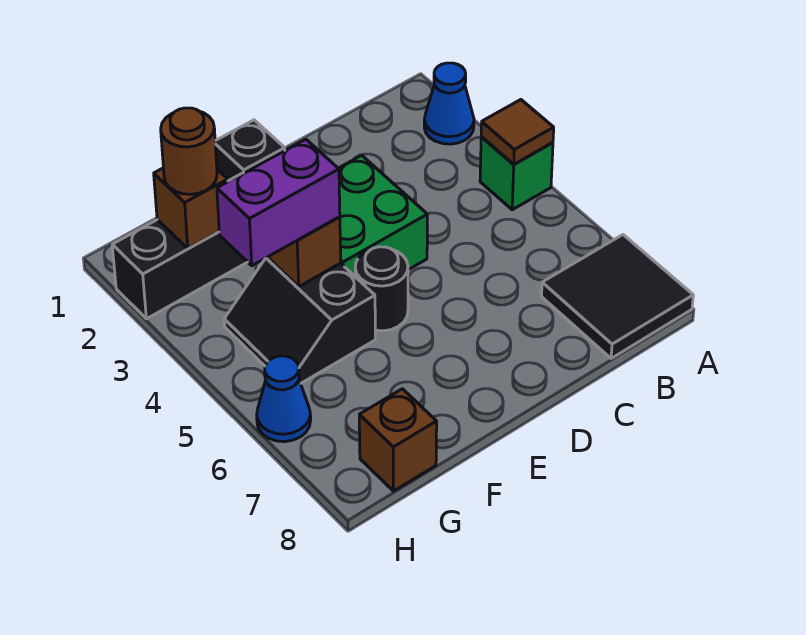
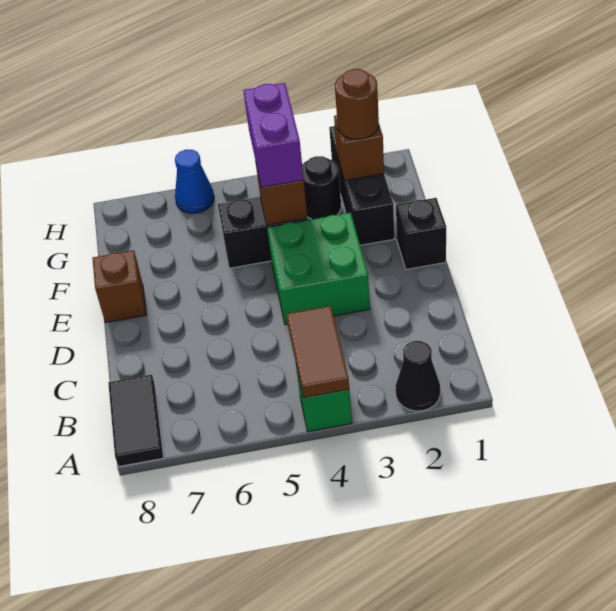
blue cone A2 level 1 -> black cone A2 level 1
brown tile A4 level 2 -> brown tile A4:B4 level 2
black tile A7:B8 level 1 -> black tile A8:B8 level 1
black round brick E5 level 1 -> black round brick G3 level 1
brown brick G8 level 1 -> brown brick E8 level 1

